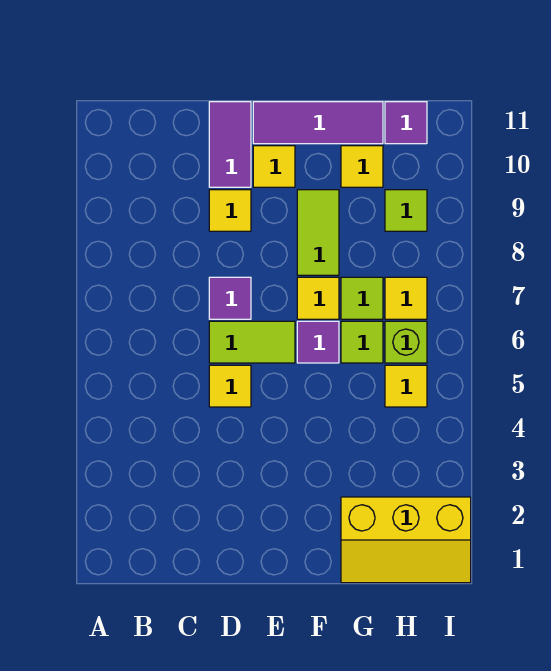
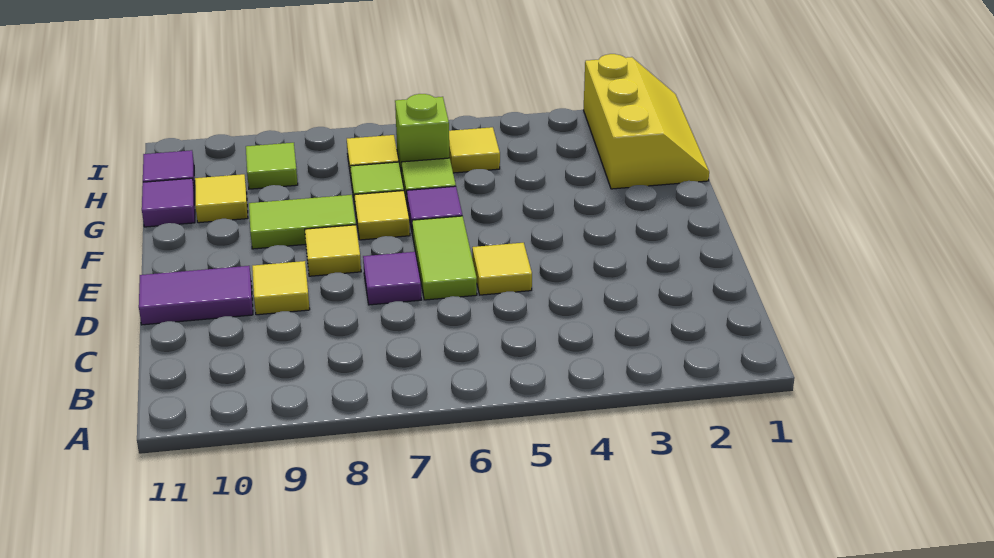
yellow tile E10 level 1 -> yellow tile E8 level 1
purple tile E11:G11 level 1 -> purple tile G11 level 1

